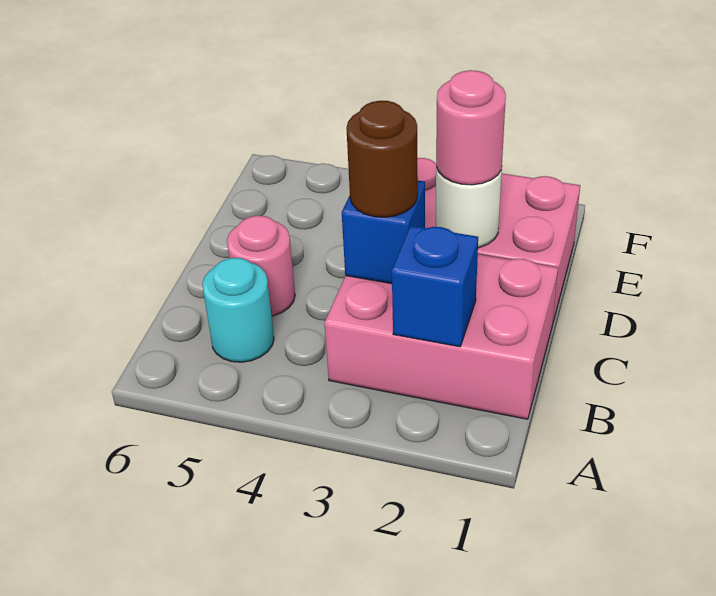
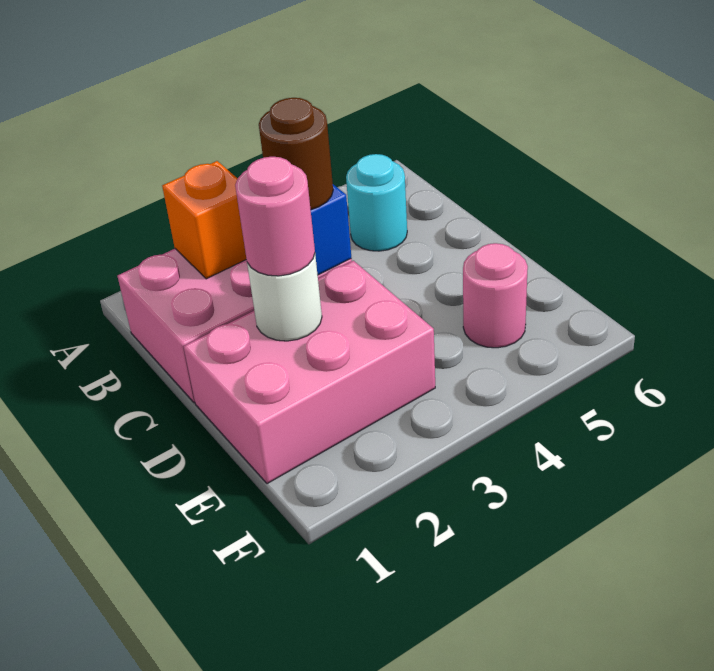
blue brick B2 level 2 -> orange brick B2 level 2
pink round brick C5 level 1 -> pink round brick E5 level 1

